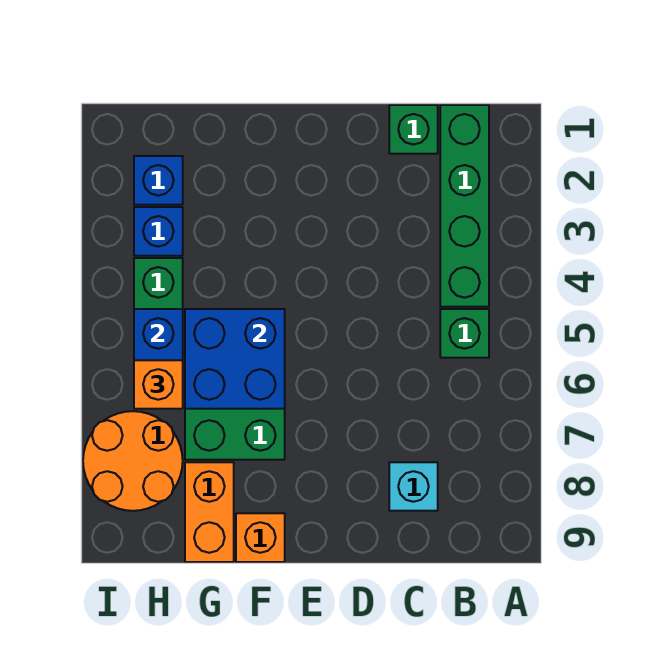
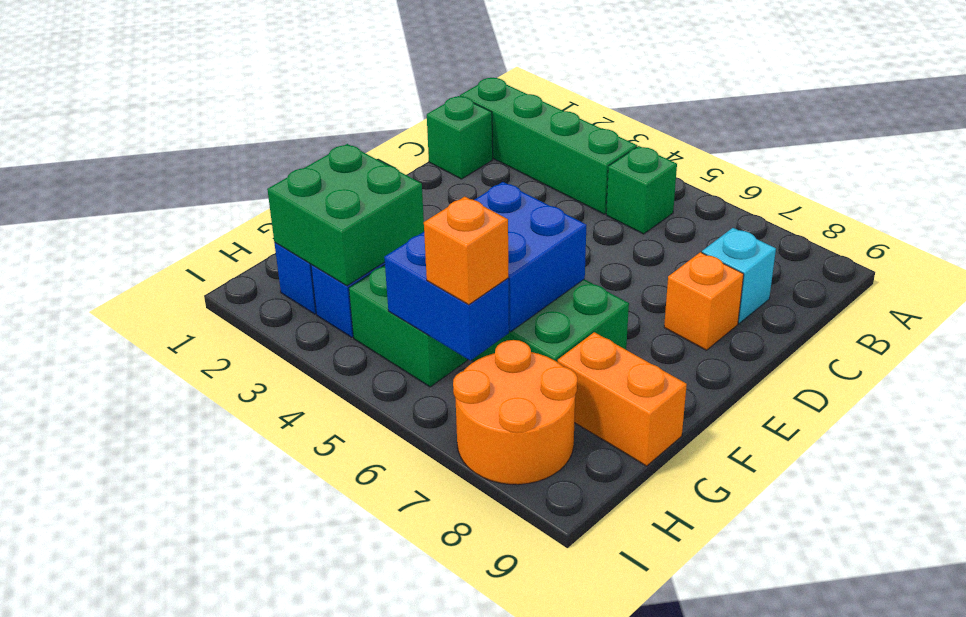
orange brick F9 level 1 -> orange brick D8 level 1
none -> green brick G2:H3 level 2

